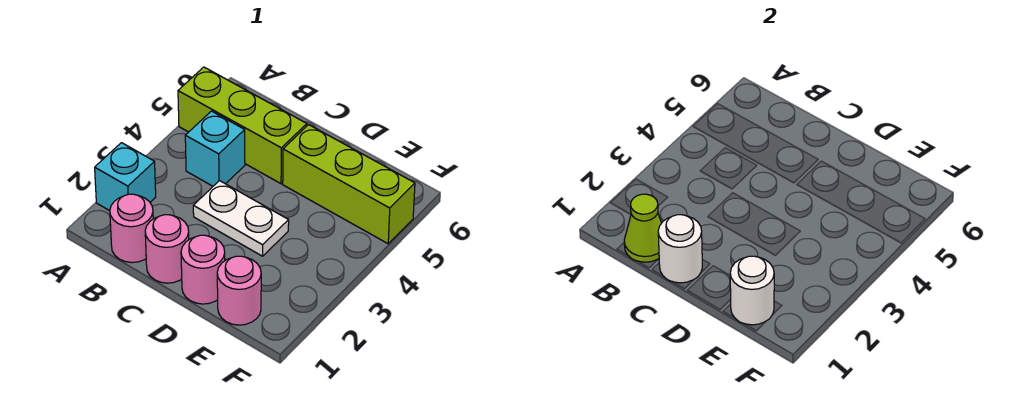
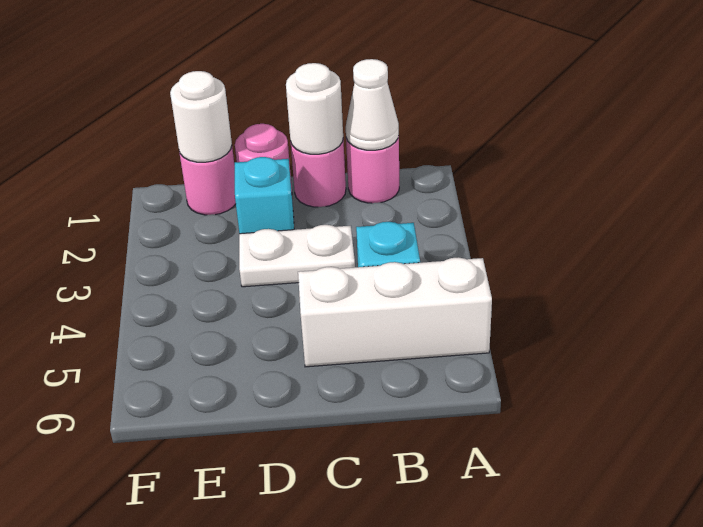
cyan brick A2 level 1 -> cyan brick D2 level 1
lime brick A5:C5 level 1 -> white brick A5:C5 level 1
lime cone B1 level 2 -> white cone B1 level 2
lime brick D5:F5 level 1 -> none

